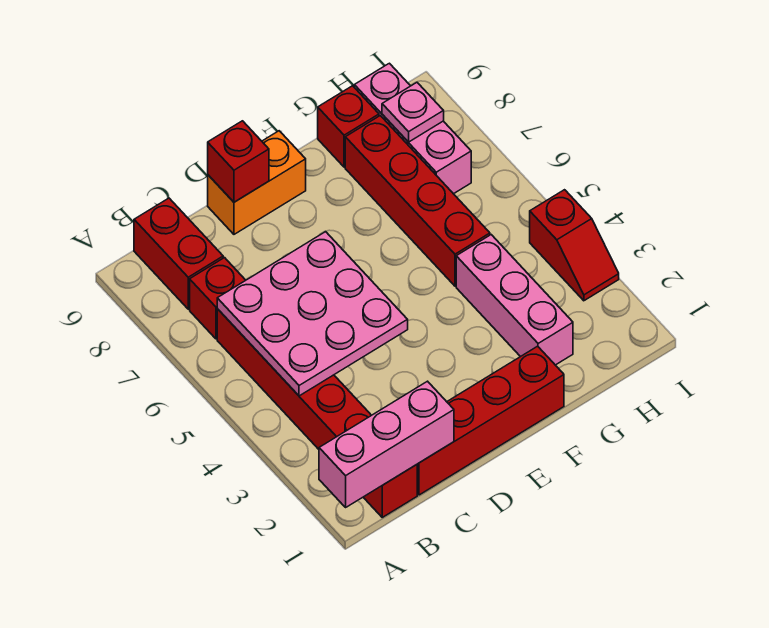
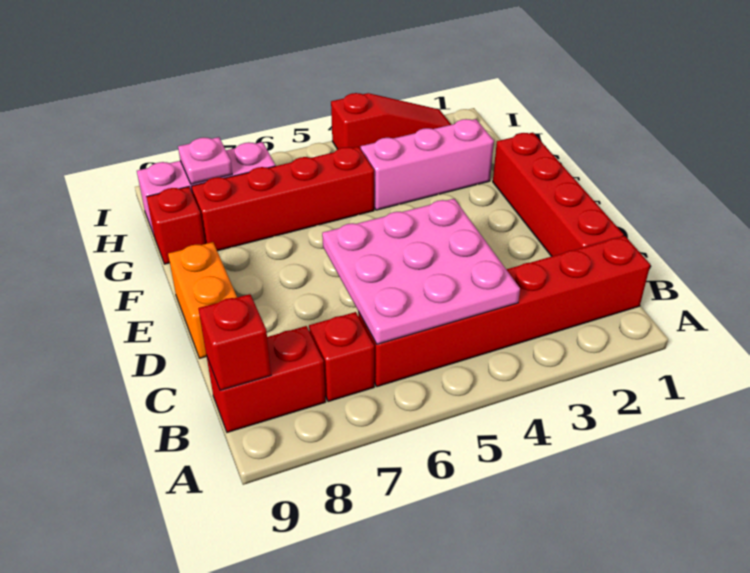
pink brick A1:C1 level 2 -> none
red brick D9 level 2 -> red brick B9 level 2
red slope I3:I4 level 1 top 4 -> red slope I2:I4 level 1 top 4

